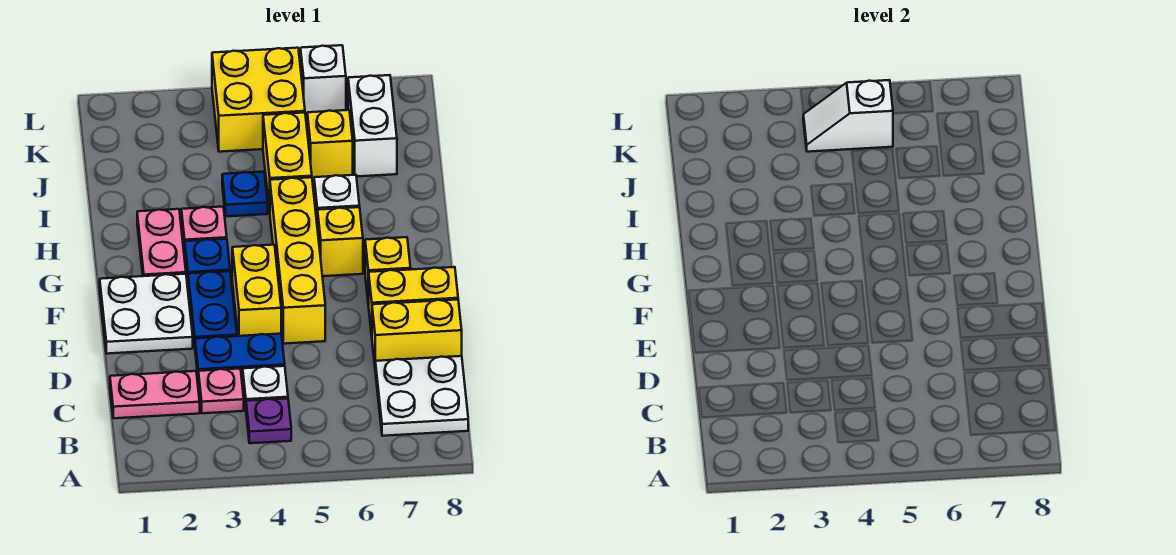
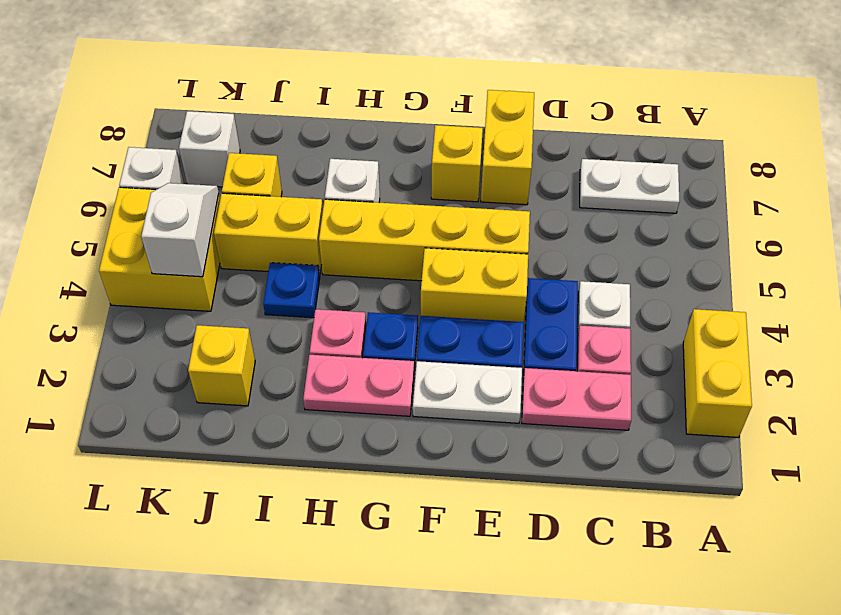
purple plate B4 level 1 -> none
white plate B7:C8 level 1 -> white plate B7:C7 level 1
pink plate C1:C2 level 1 -> pink plate C2:D2 level 1
yellow brick D7:D8 level 1 -> yellow brick A2:A3 level 1
white plate E1:F2 level 1 -> white plate E2:F2 level 1
yellow brick G6 level 1 -> yellow brick J2 level 1
white brick J7:K7 level 1 -> white brick K7 level 1
white slope K4:K5 level 2 top 5 -> white slope K4:K5 level 2 top 4

